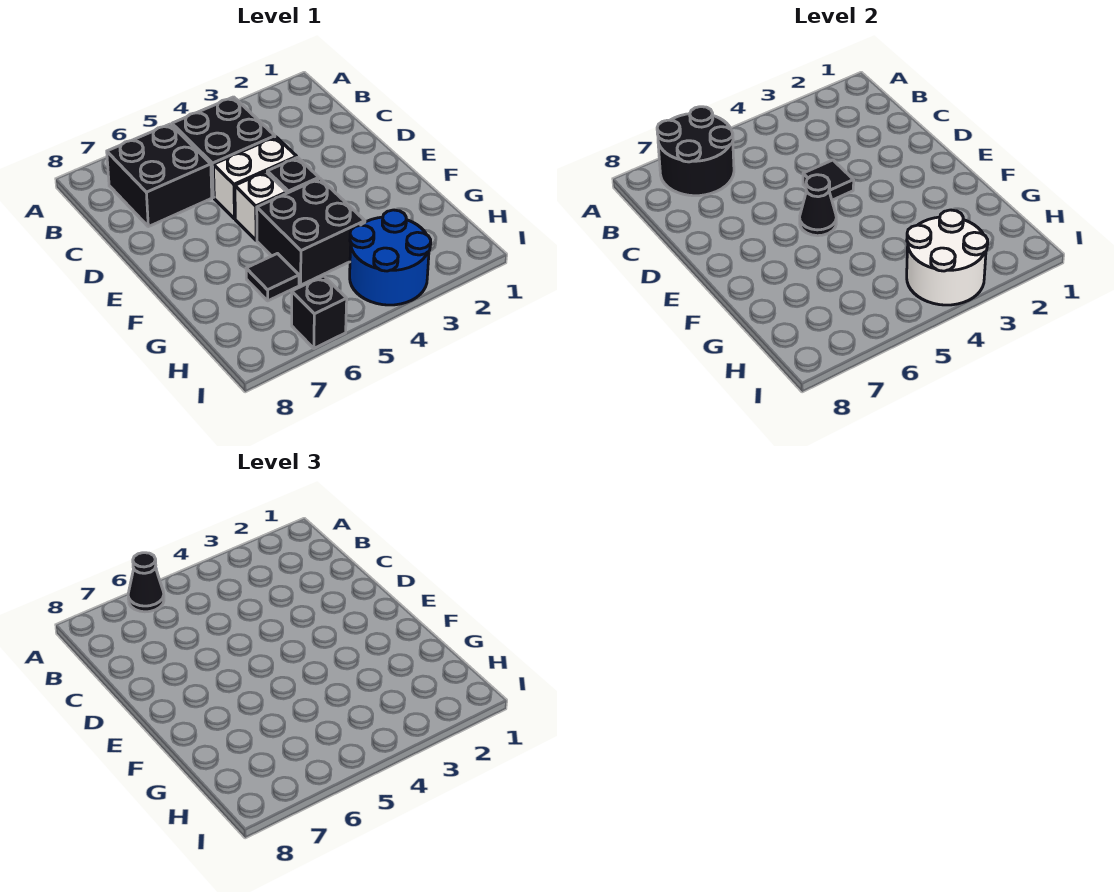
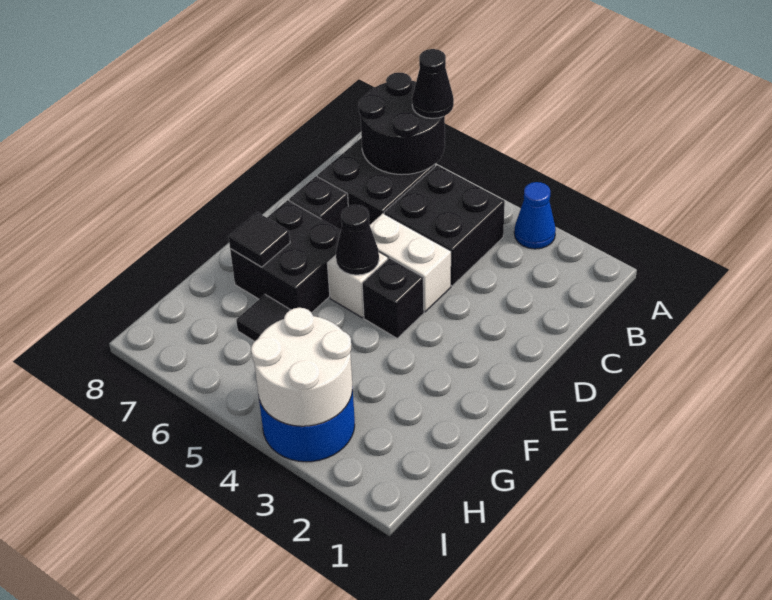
none -> blue cone A3 level 1
black tile D4 level 2 -> black tile F7 level 2
black brick F4:G5 level 1 -> black brick E6:F7 level 1
black brick I6 level 1 -> black brick D7 level 1

